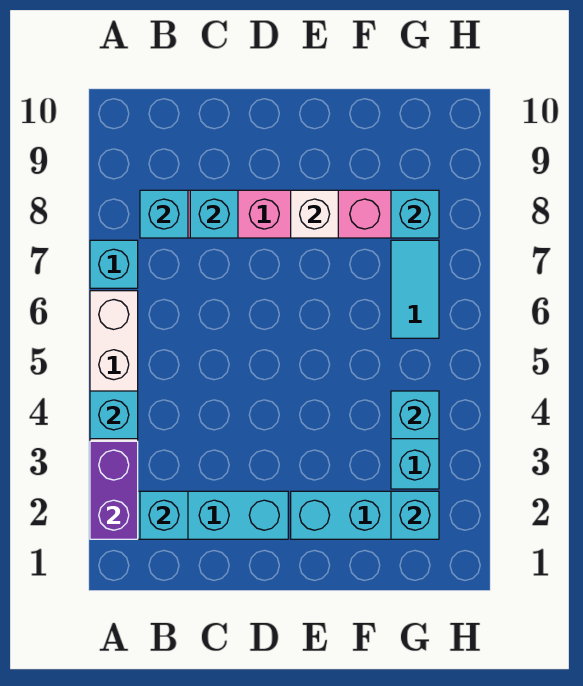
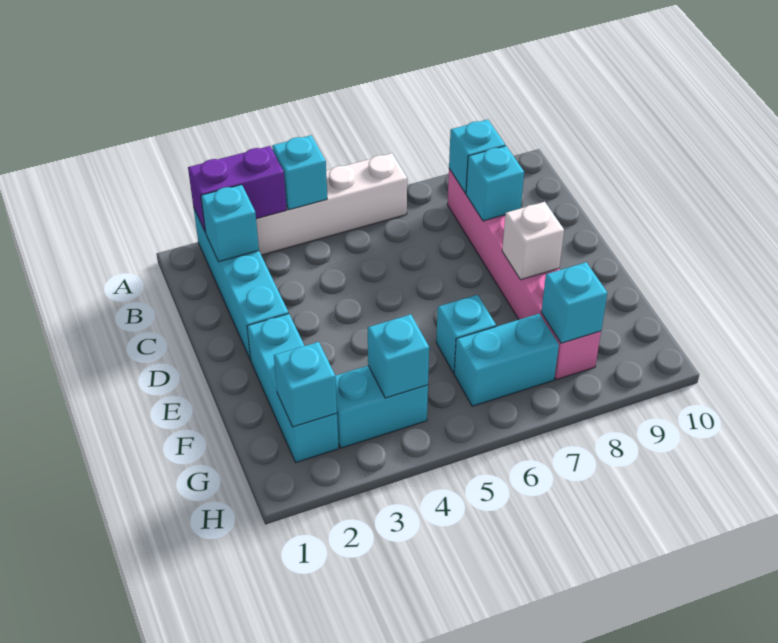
cyan brick A7 level 1 -> cyan brick F6 level 1
cyan tile G6:G7 level 1 -> cyan brick G6:G7 level 1

